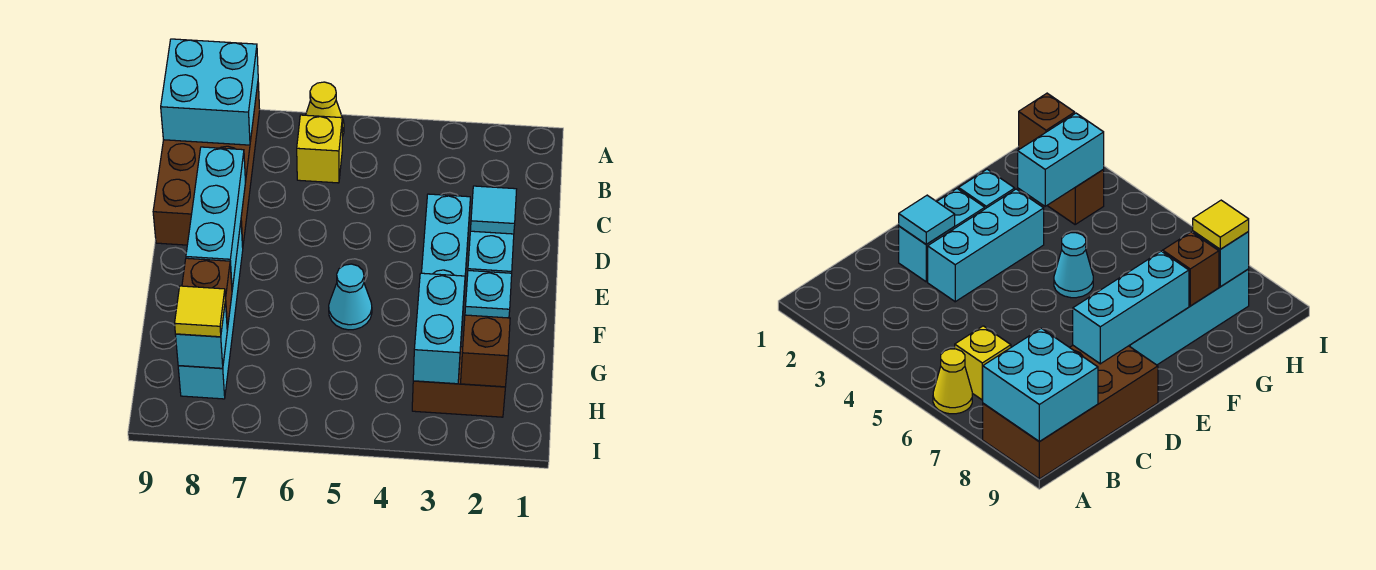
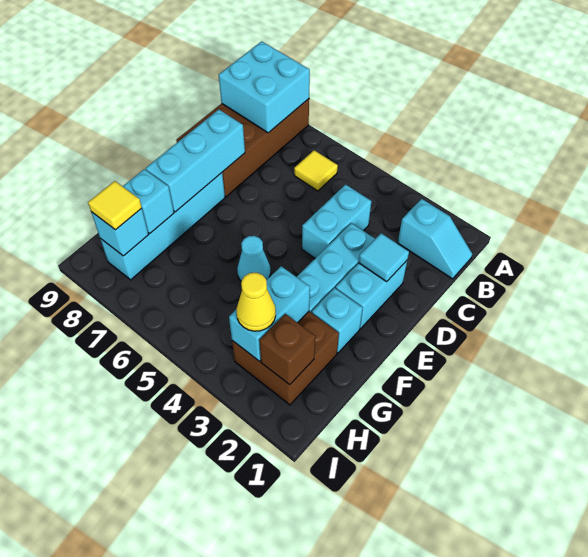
yellow cone A6 level 1 -> yellow cone H3 level 3
none -> cyan slope B1:B2 level 1 top 2
yellow brick B6 level 1 -> yellow tile B6 level 1
none -> cyan brick C4:D4 level 1
brown brick G8 level 2 -> cyan brick G8 level 2
brown brick H2:H3 level 1 -> brown brick G2:H3 level 1

